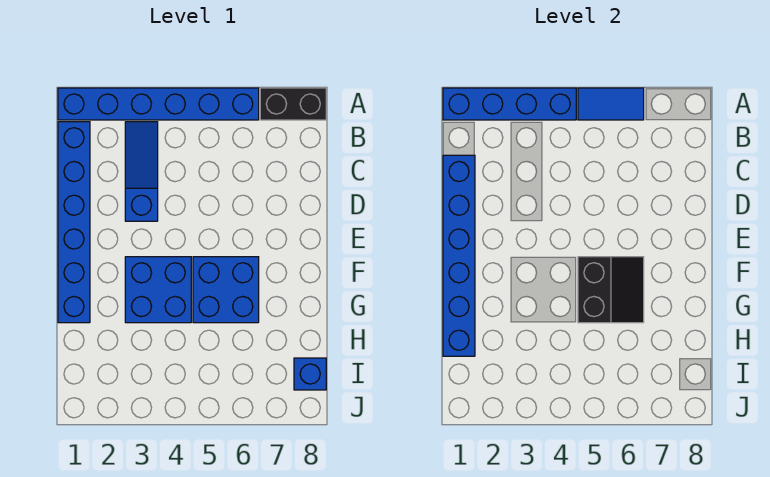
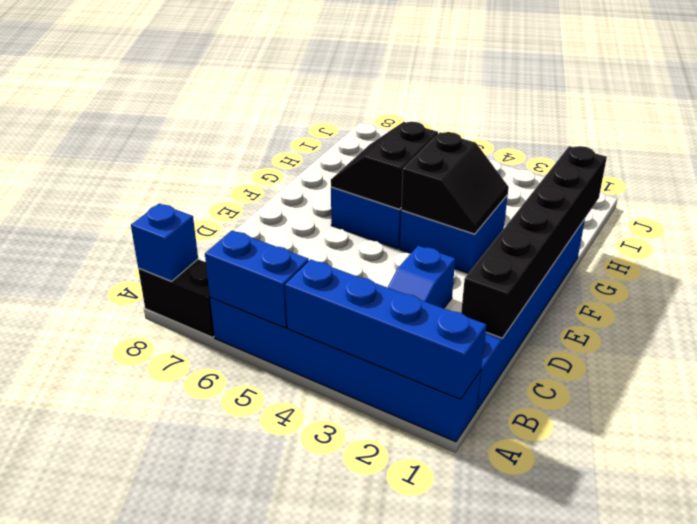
blue tile A5:A6 level 2 -> blue brick A5:A6 level 2
blue brick C1:H1 level 2 -> black brick C1:H1 level 2
none -> black slope F3:G4 level 2 top 4
blue brick I8 level 1 -> blue brick A8 level 2

